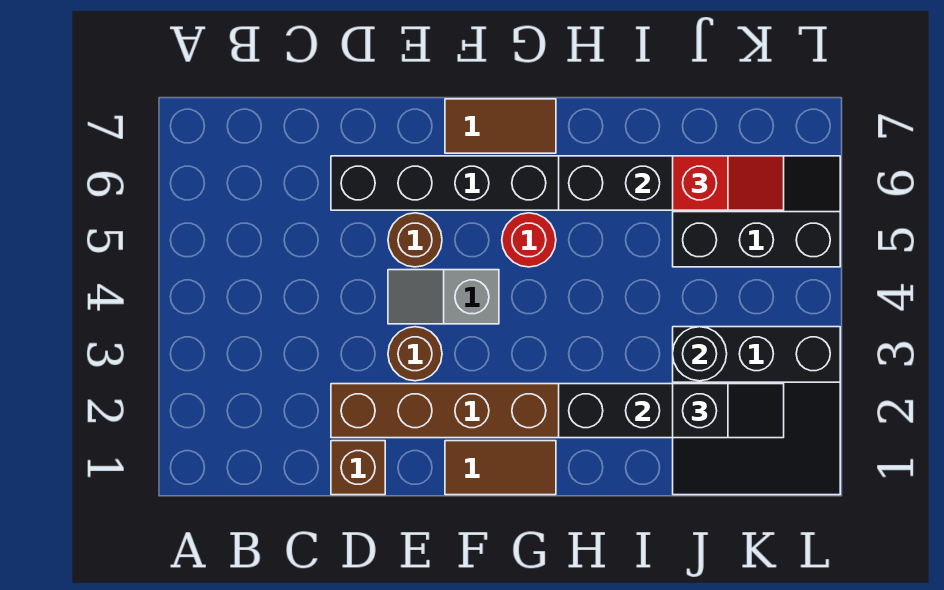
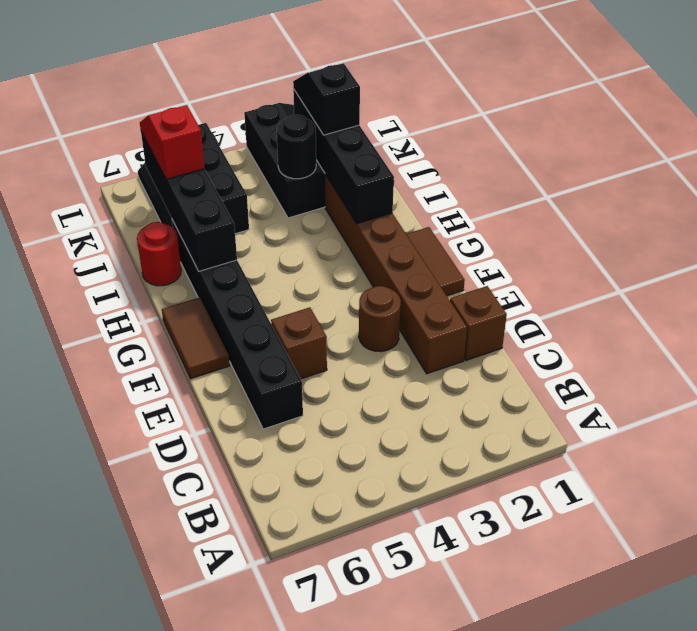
grey slope E4:F4 level 1 top F -> none
brown round brick E5 level 1 -> brown brick E5 level 1
red round brick G5 level 1 -> red round brick I7 level 1

